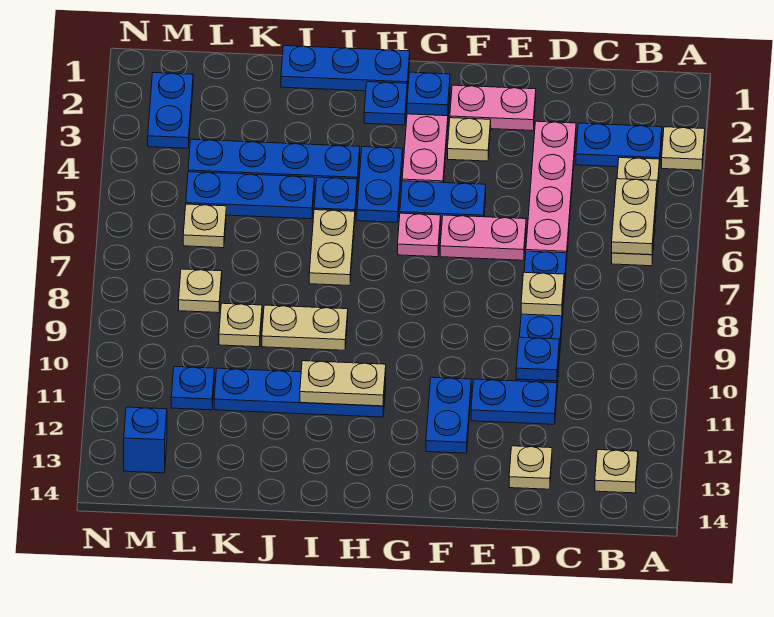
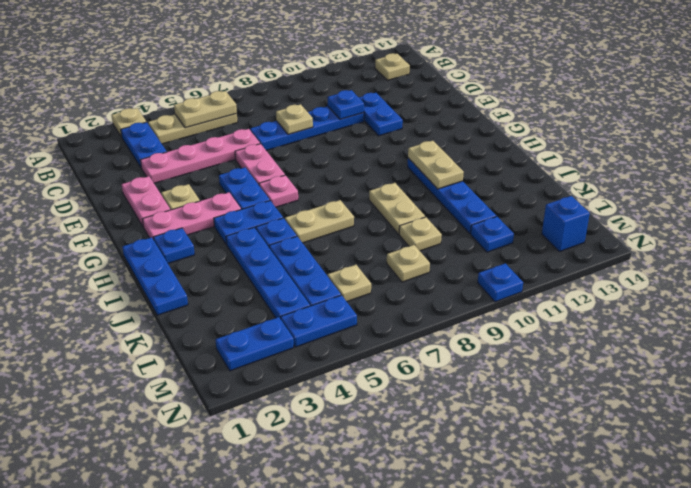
tan plate D13 level 1 -> none
blue plate F11:F12 level 1 -> blue plate M4:M5 level 1
blue plate G2 level 2 -> blue plate N10 level 1

